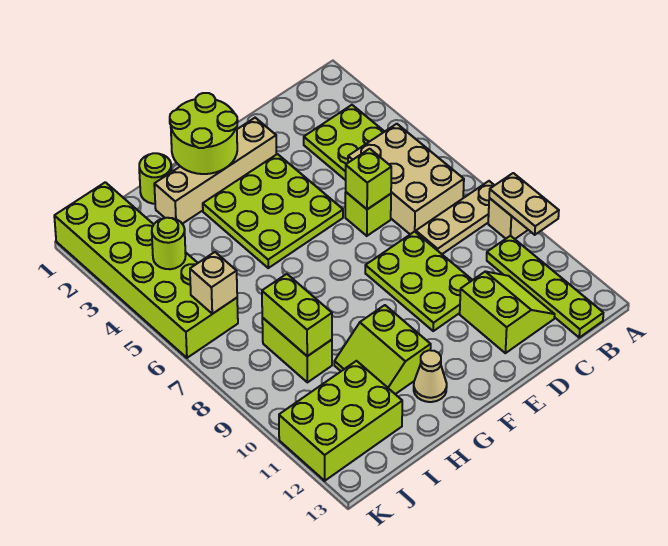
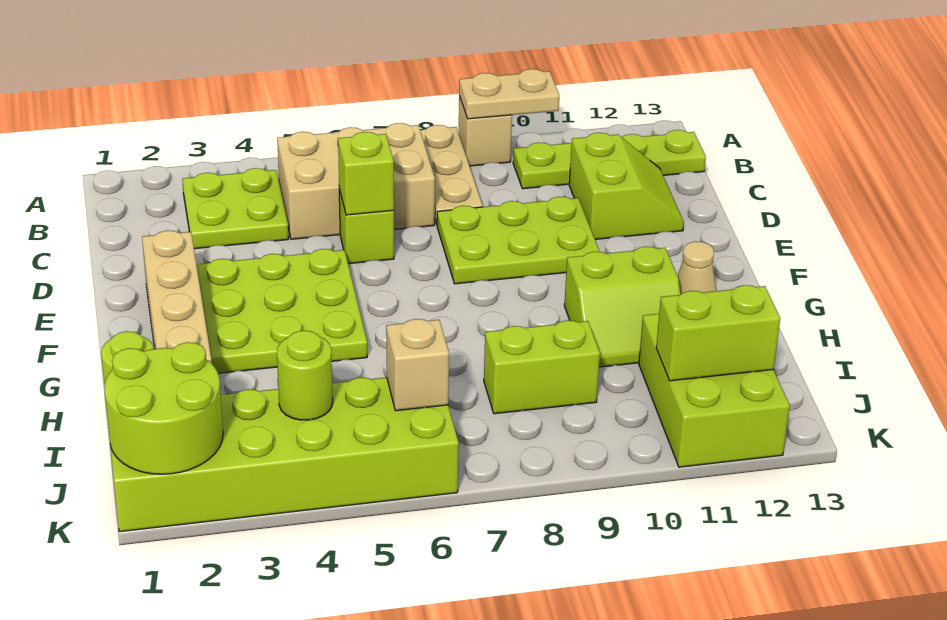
lime slope C11:D12 level 1 top D -> lime slope C11:D12 level 1 top 11
lime round brick F1:G2 level 2 -> lime round brick J1:K2 level 2
lime brick I8:I9 level 2 -> lime brick J11:J12 level 2

